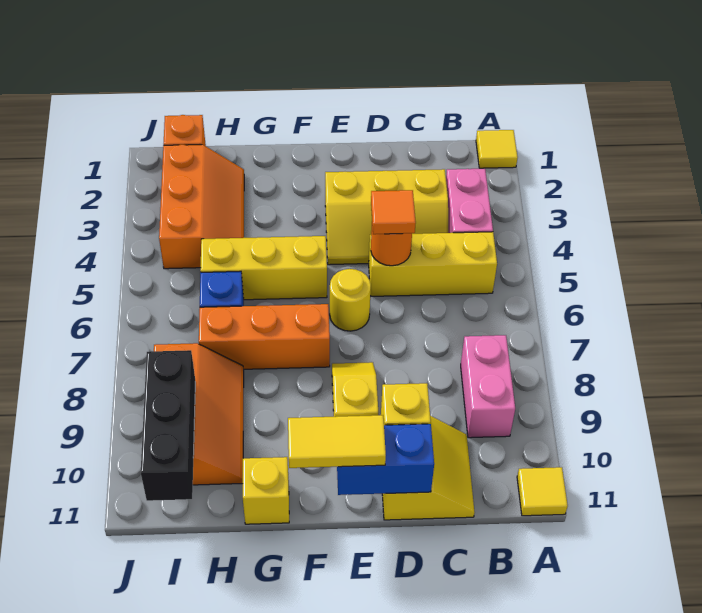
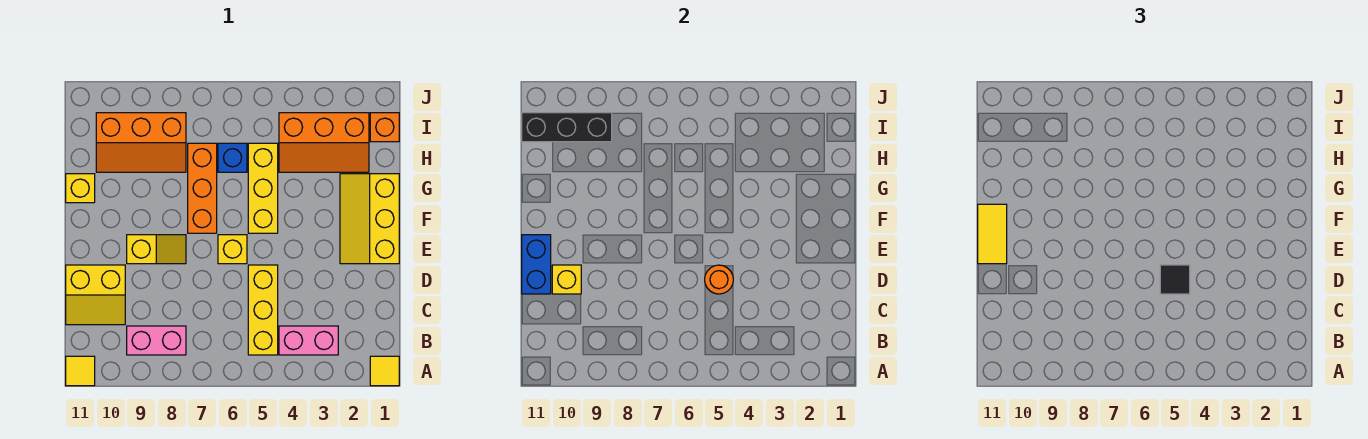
yellow slope C3:E4 level 1 top 3 -> yellow slope E1:G2 level 1 top 1
orange tile D5 level 3 -> black tile D5 level 3
yellow round brick E6 level 1 -> yellow brick E6 level 1

